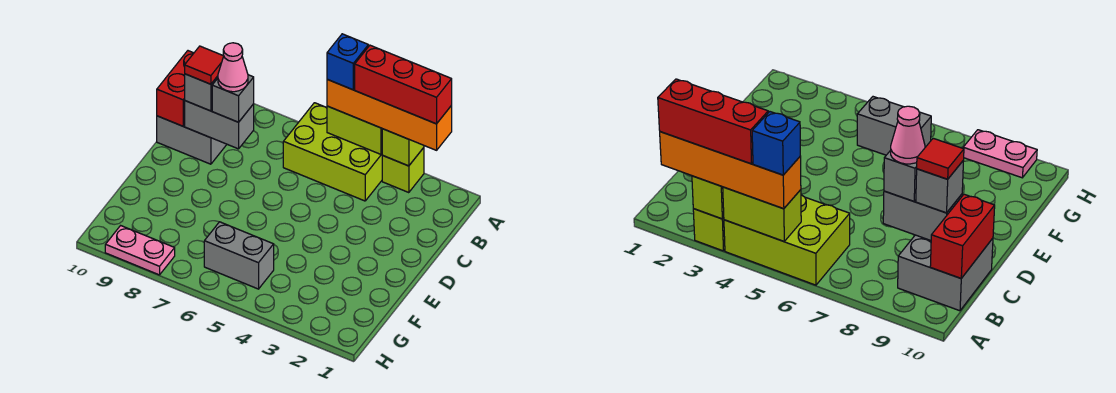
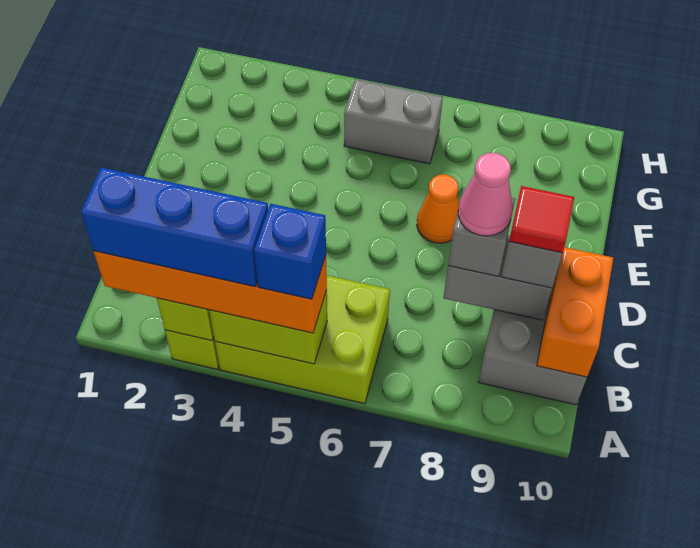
red brick A2:A4 level 4 -> blue brick A2:A4 level 4
red brick B10:C10 level 2 -> orange brick B10:C10 level 2
none -> orange cone E7 level 1
pink plate H8:H9 level 1 -> none

